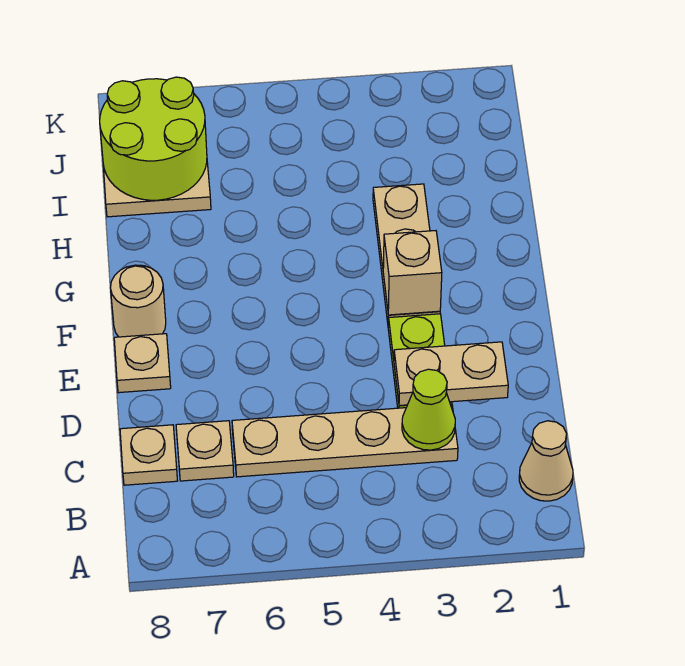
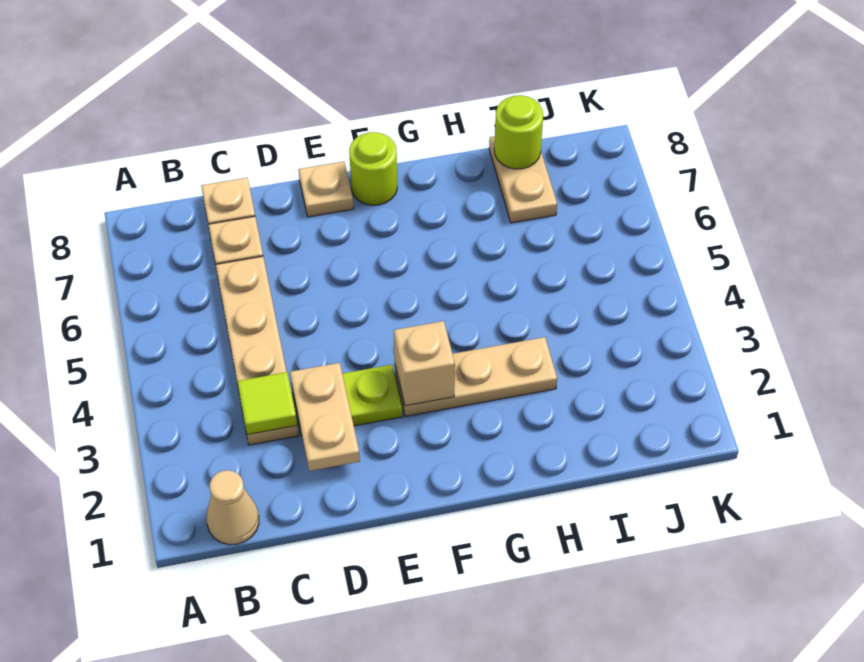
lime cone C3 level 2 -> lime tile C3 level 2
tan round brick F8 level 1 -> lime round brick F8 level 1
lime round brick I7:J8 level 2 -> lime round brick I8 level 2

